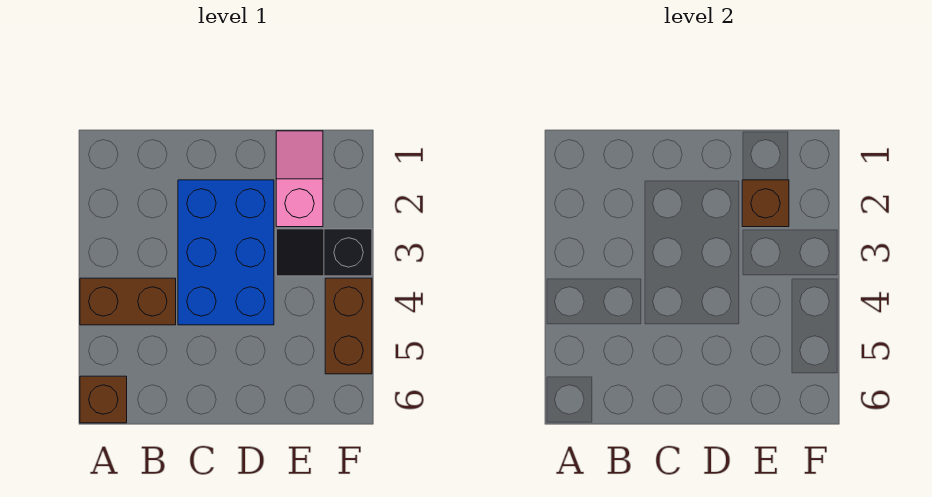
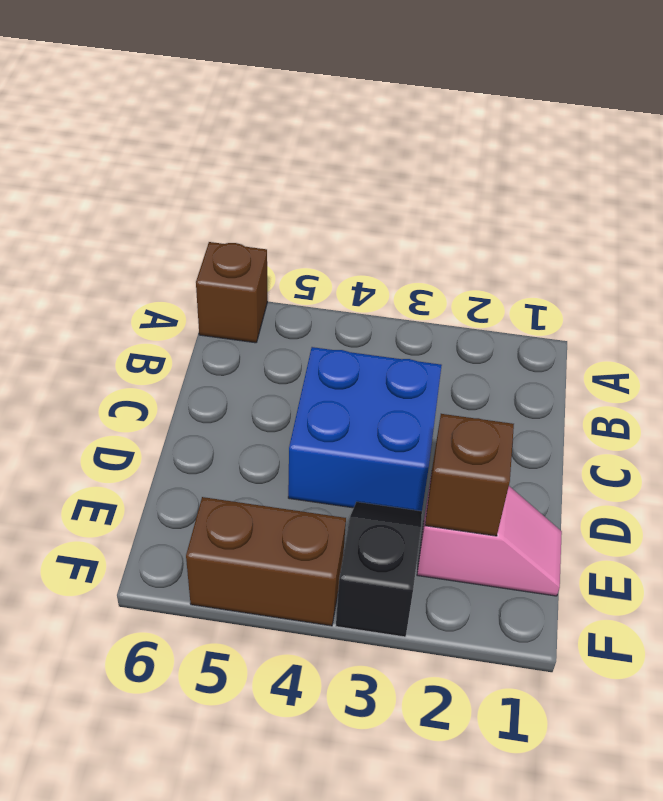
brown brick A4:B4 level 1 -> none
blue brick C2:D4 level 1 -> blue brick C3:D4 level 1

